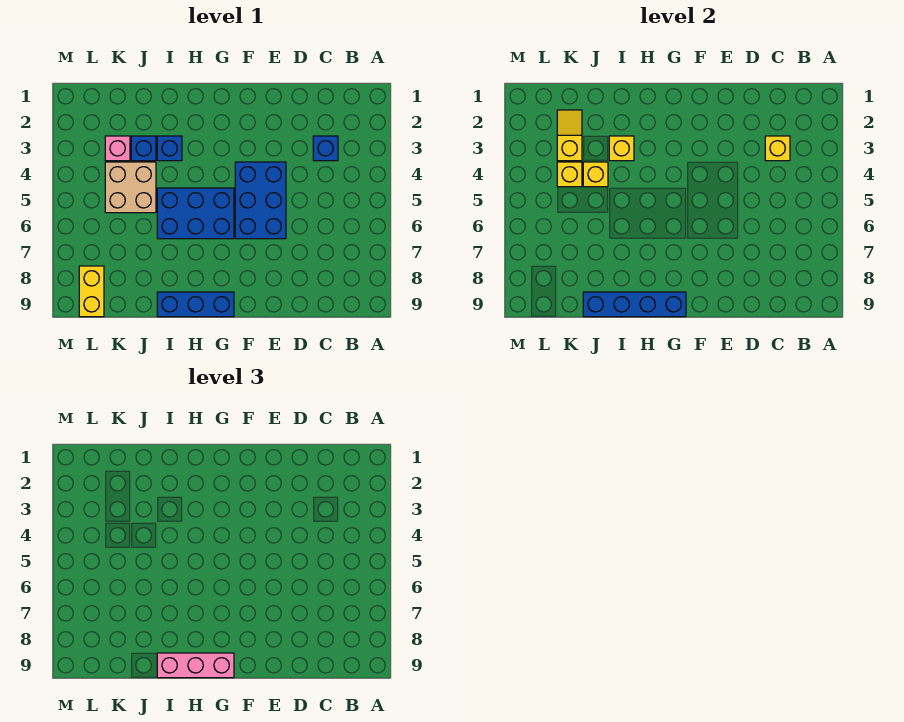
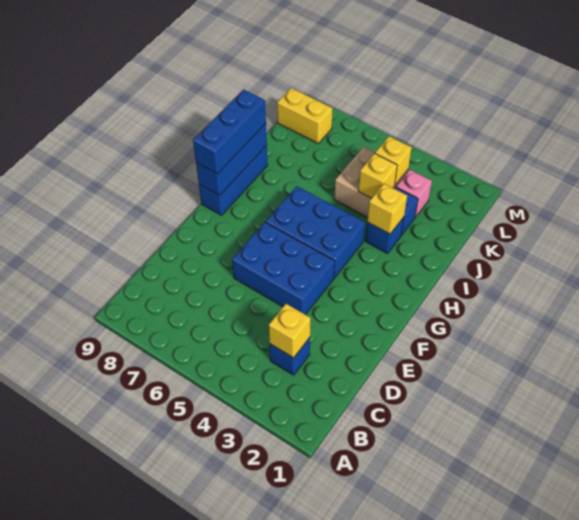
blue brick G5:I6 level 1 -> blue brick G4:H6 level 1
blue brick G9:J9 level 2 -> blue brick G9:I9 level 2
pink brick G9:I9 level 3 -> blue brick G9:I9 level 3
yellow slope K2:K3 level 2 top 3 -> none

